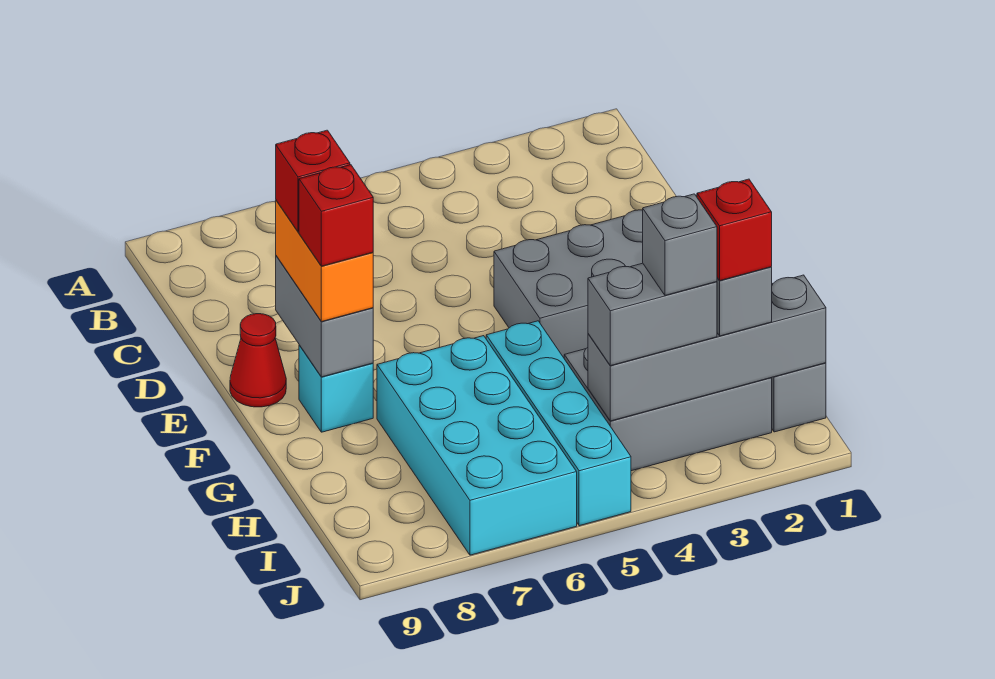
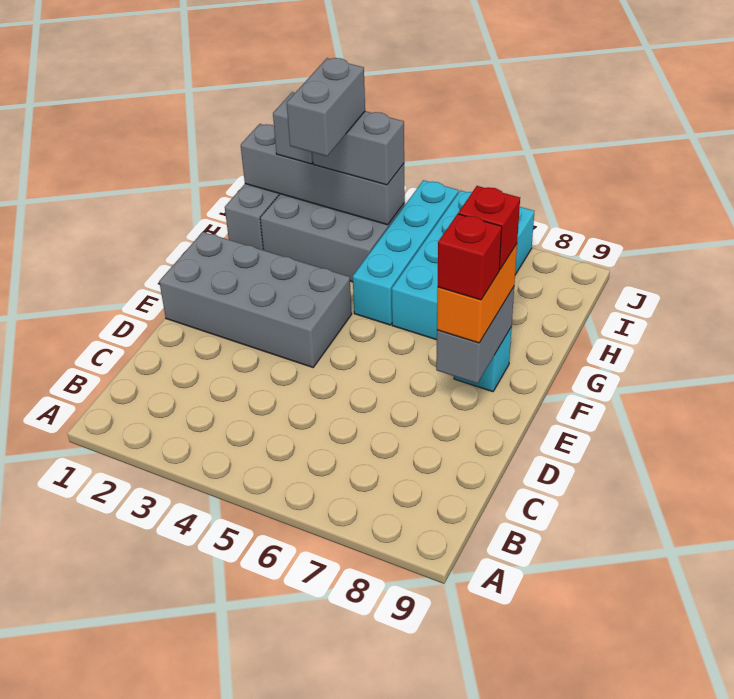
red cone E9 level 1 -> none
red brick I2 level 4 -> none
grey brick I3 level 4 -> grey brick H3:I3 level 4

